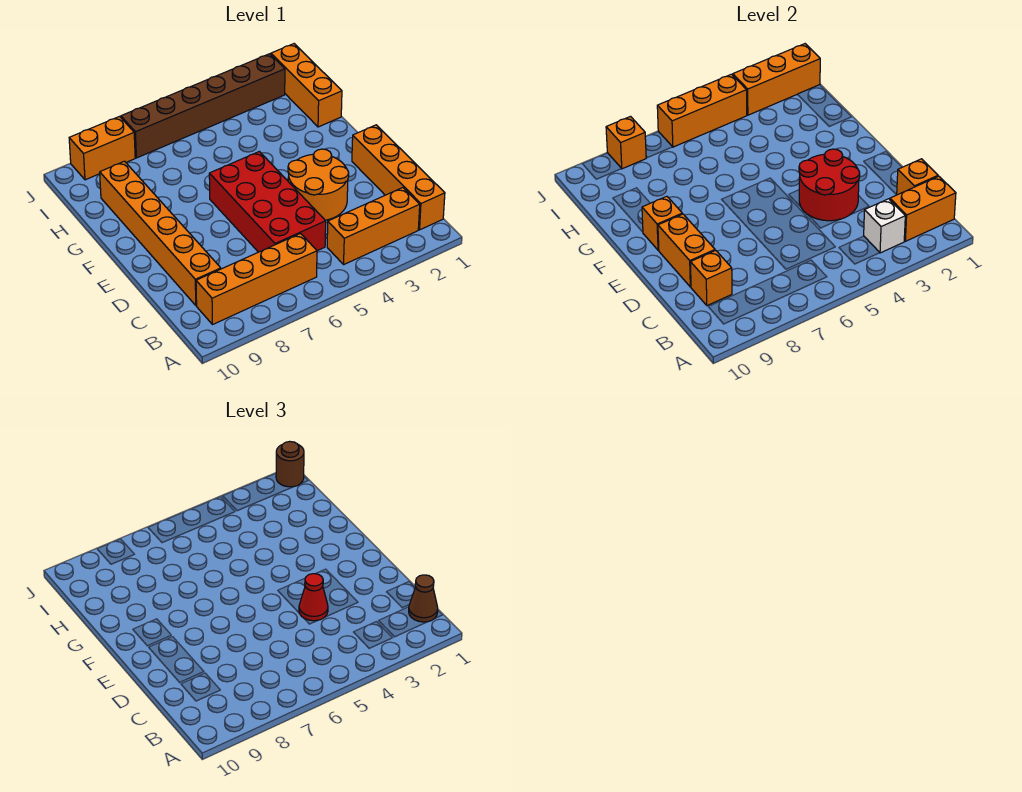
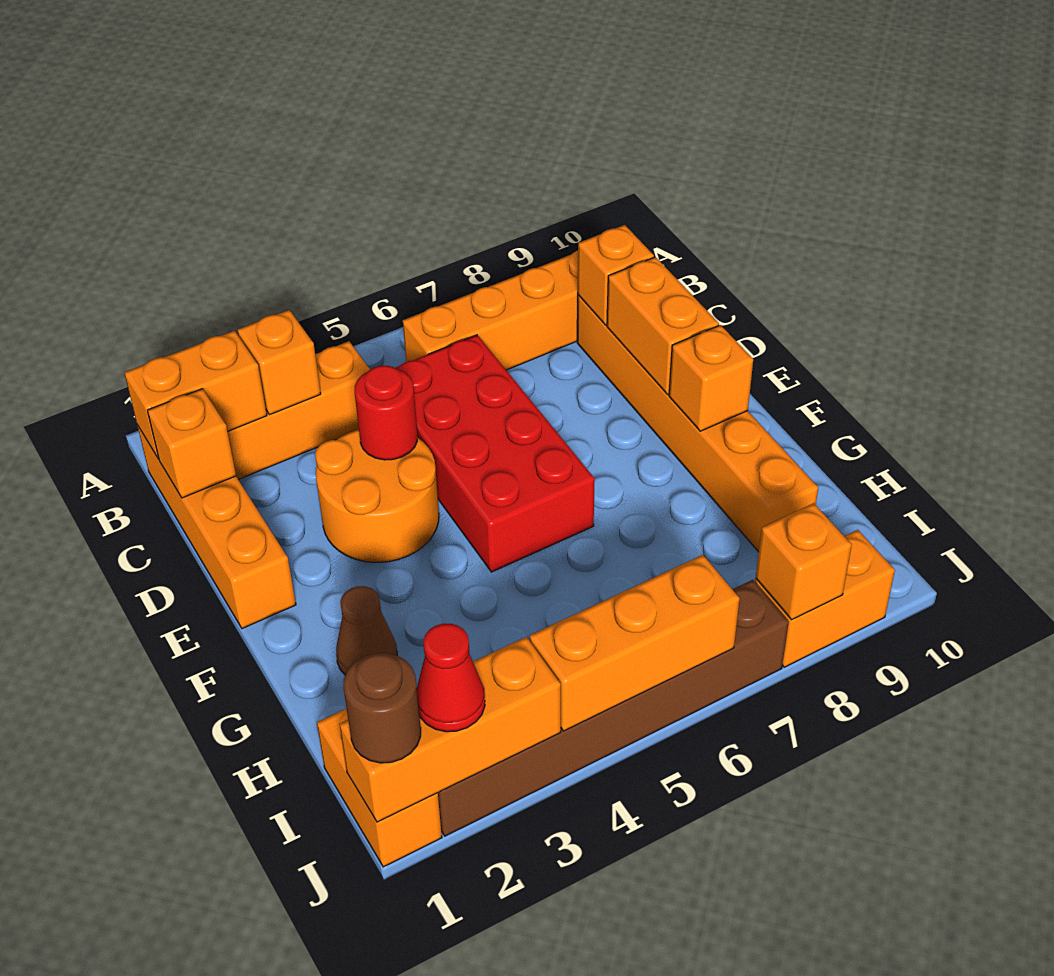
brown cone B1 level 3 -> brown cone G2 level 1
white brick B3 level 2 -> orange brick B3 level 2
red round brick D3:E4 level 2 -> red round brick D4 level 2
red cone D4 level 3 -> red cone J2 level 3
orange brick H1:J1 level 1 -> orange brick I1:J1 level 1

